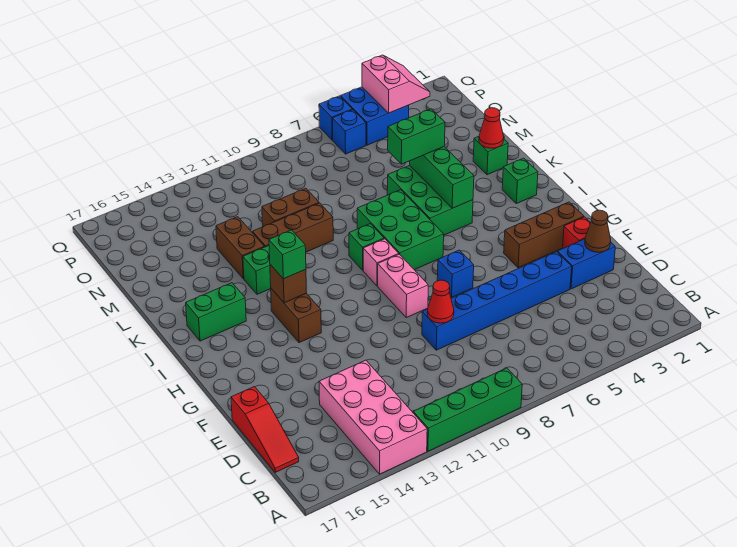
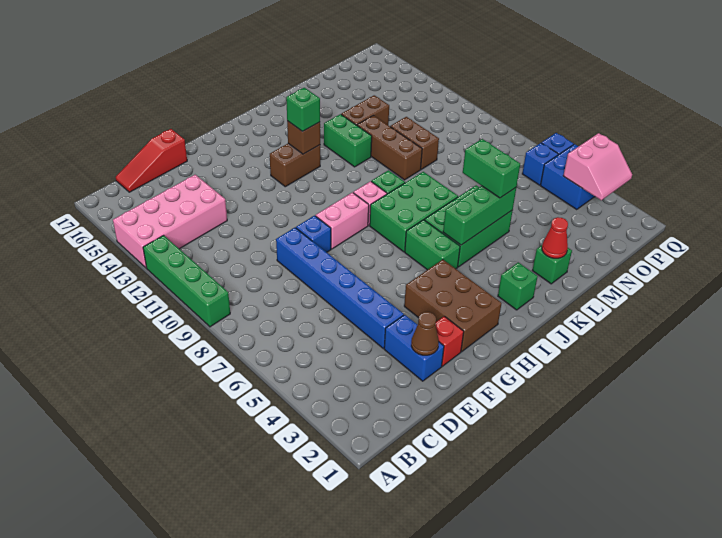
red cone E9 level 2 -> none
brown brick G2:G4 level 1 -> brown brick G2:H4 level 1
blue brick G7 level 1 -> blue brick F9 level 1
green brick J15:J16 level 1 -> green brick I5:I6 level 1

